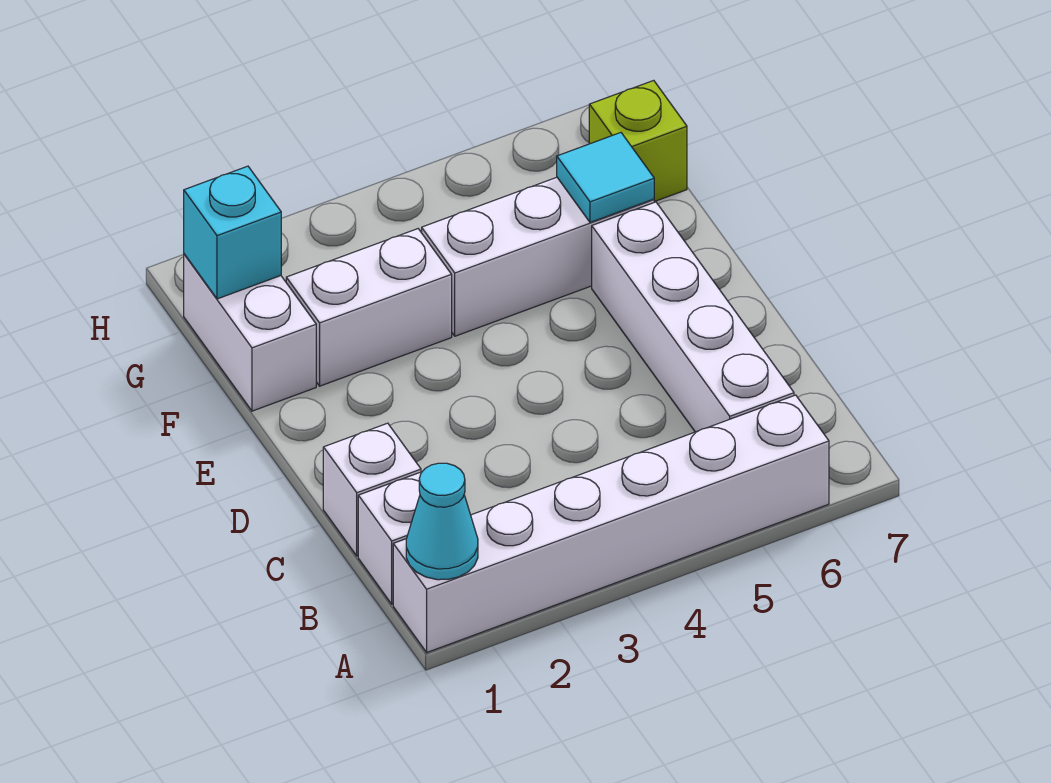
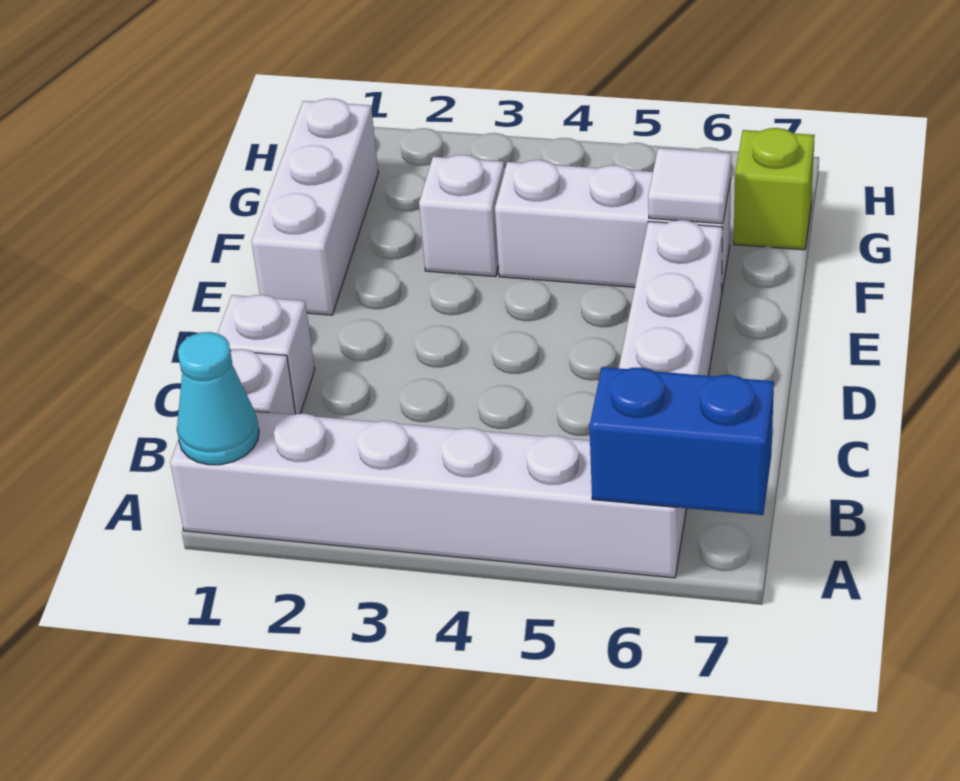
none -> blue brick A6:A7 level 2
white brick F1:G1 level 1 -> white brick E1:G1 level 1
white brick F2:F3 level 1 -> white brick F3 level 1
cyan tile F6 level 2 -> white tile F6 level 2
cyan brick G1 level 2 -> none

